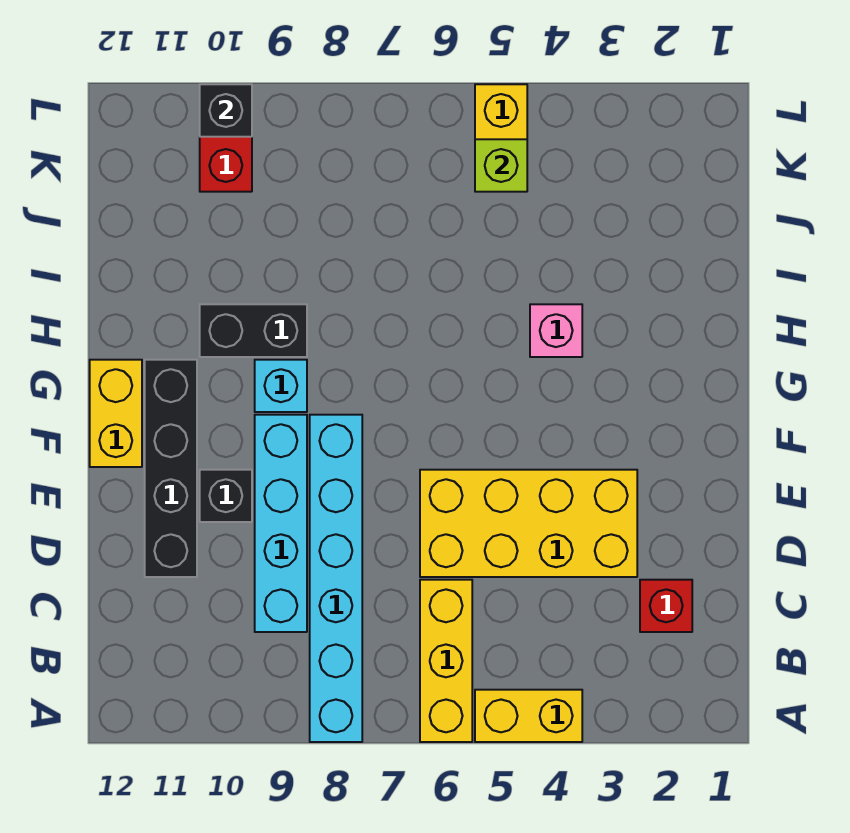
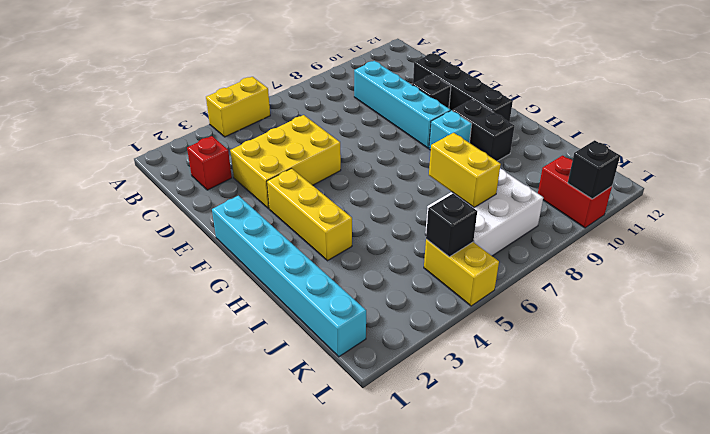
yellow brick A6:C6 level 1 -> yellow brick F3:H3 level 1
cyan brick A8:F8 level 1 -> cyan brick F1:K1 level 1
yellow brick D3:E6 level 1 -> yellow brick D3:E5 level 1
yellow brick F12:G12 level 1 -> yellow brick I7:J7 level 2
pink brick H4 level 1 -> none
black brick H9:H10 level 1 -> black brick G10:H10 level 1
none -> white brick J6:K8 level 1
lime brick K5 level 2 -> black brick K5 level 2

